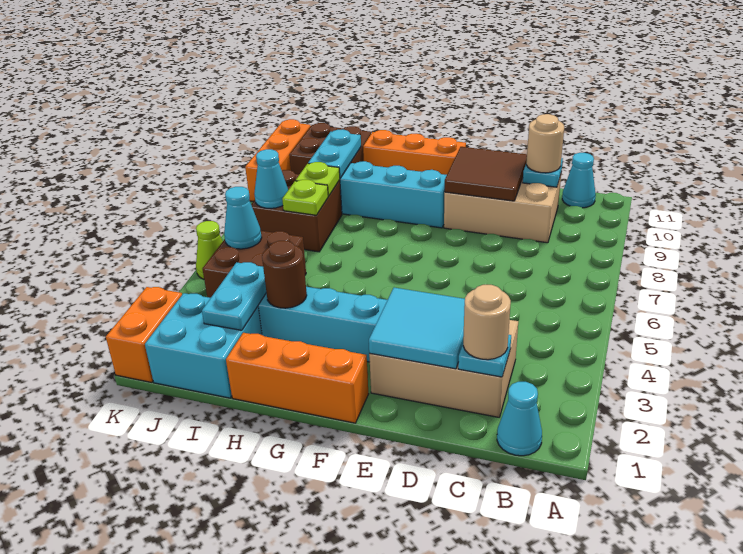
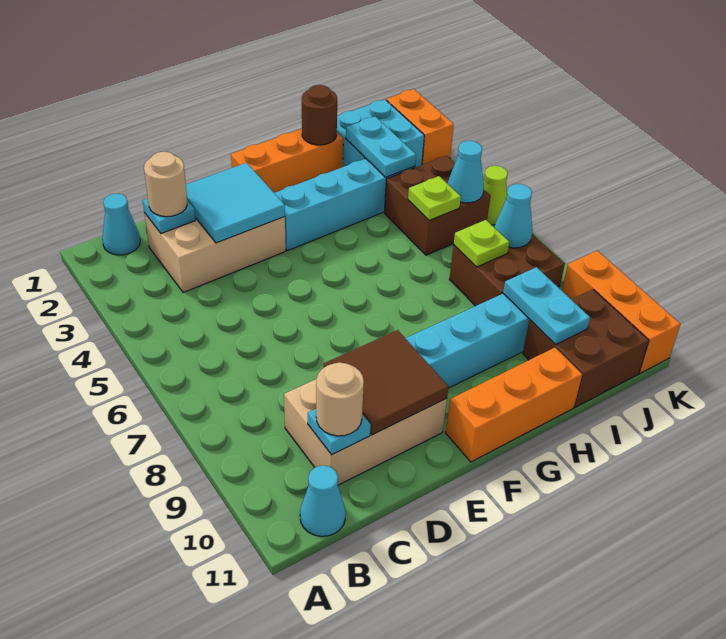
brown round brick H3 level 2 -> brown round brick H1 level 2
lime plate I8 level 2 -> lime plate I5 level 2

